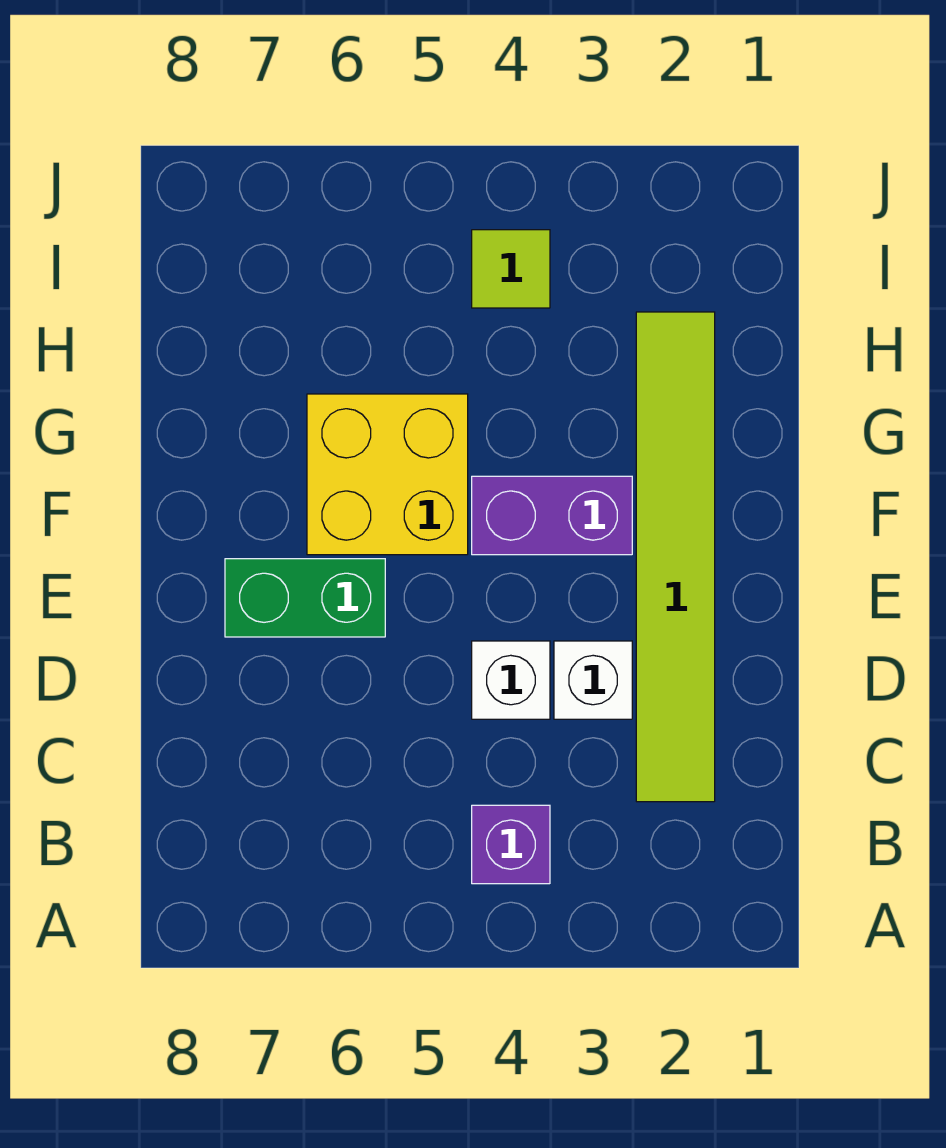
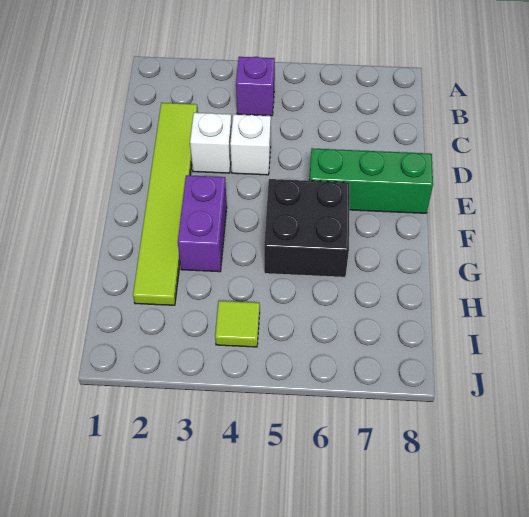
green brick E6:E7 level 1 -> green brick E6:E8 level 1
purple brick F3:F4 level 1 -> purple brick F3:G3 level 1
yellow brick F5:G6 level 1 -> black brick F5:G6 level 1

